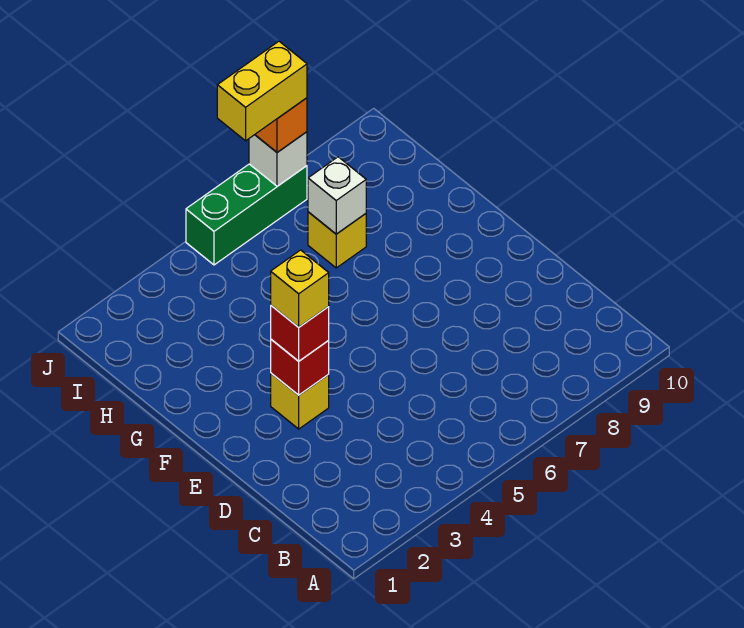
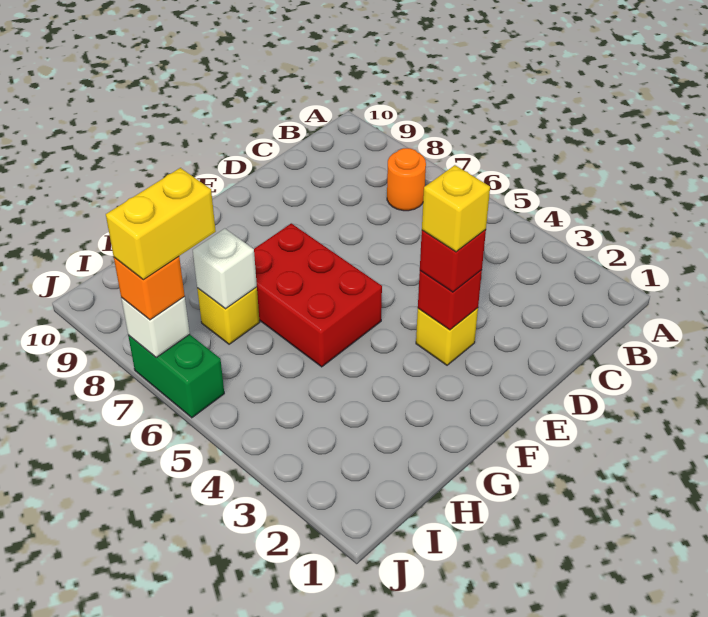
none -> orange round brick B7 level 1
none -> red brick F5:G7 level 1
green brick J5:J7 level 1 -> green brick J6:J7 level 1
yellow brick J6:J7 level 4 -> yellow brick I7:J7 level 4

